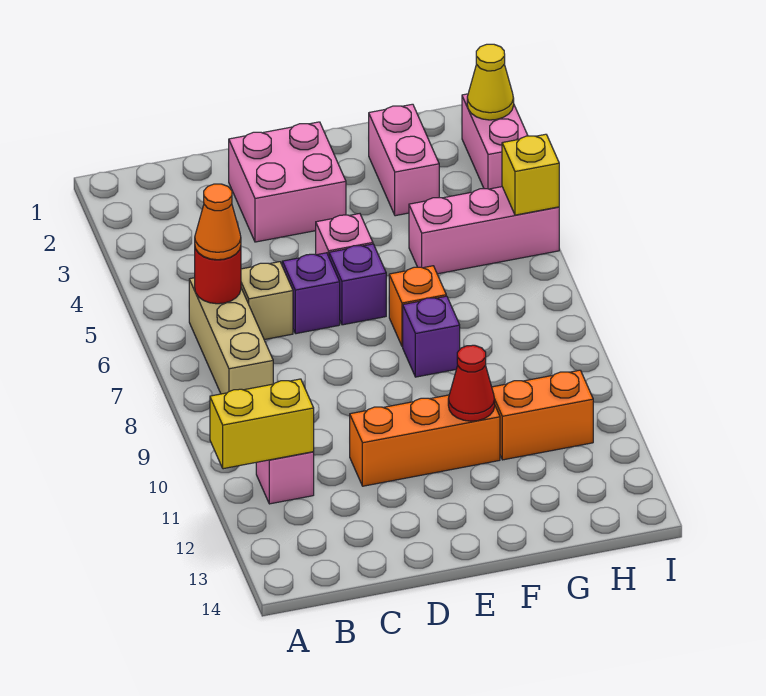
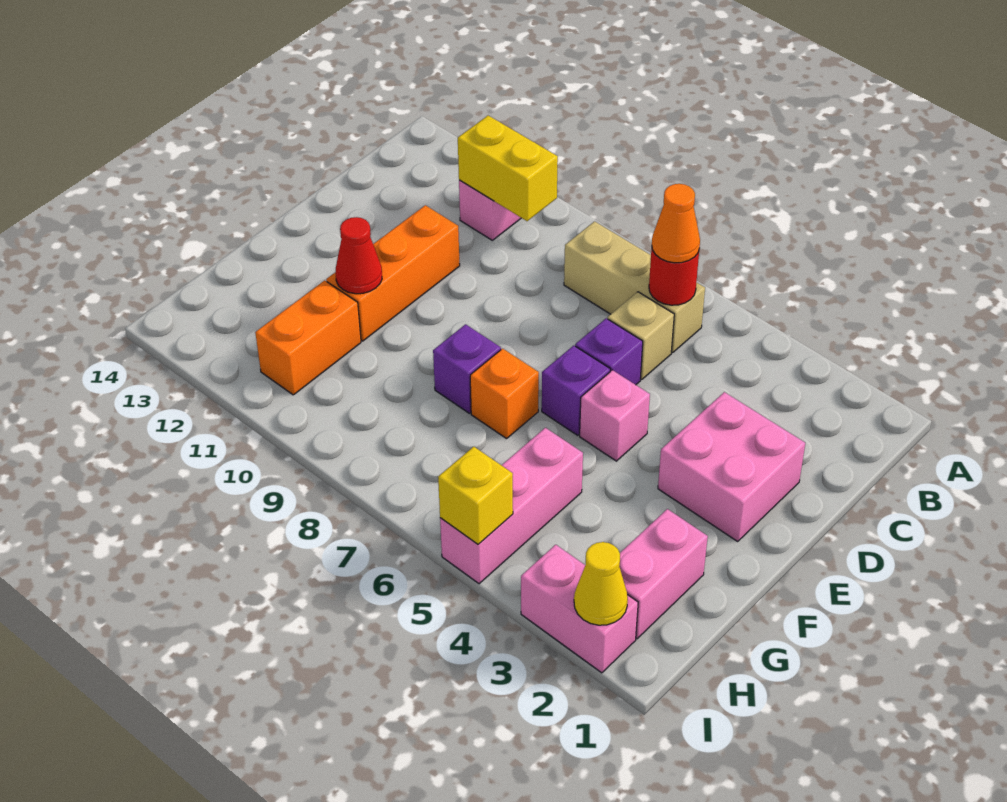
yellow brick A11:B11 level 2 -> yellow brick B10:B11 level 2
pink brick G2:G3 level 1 -> pink brick G2:H2 level 1

